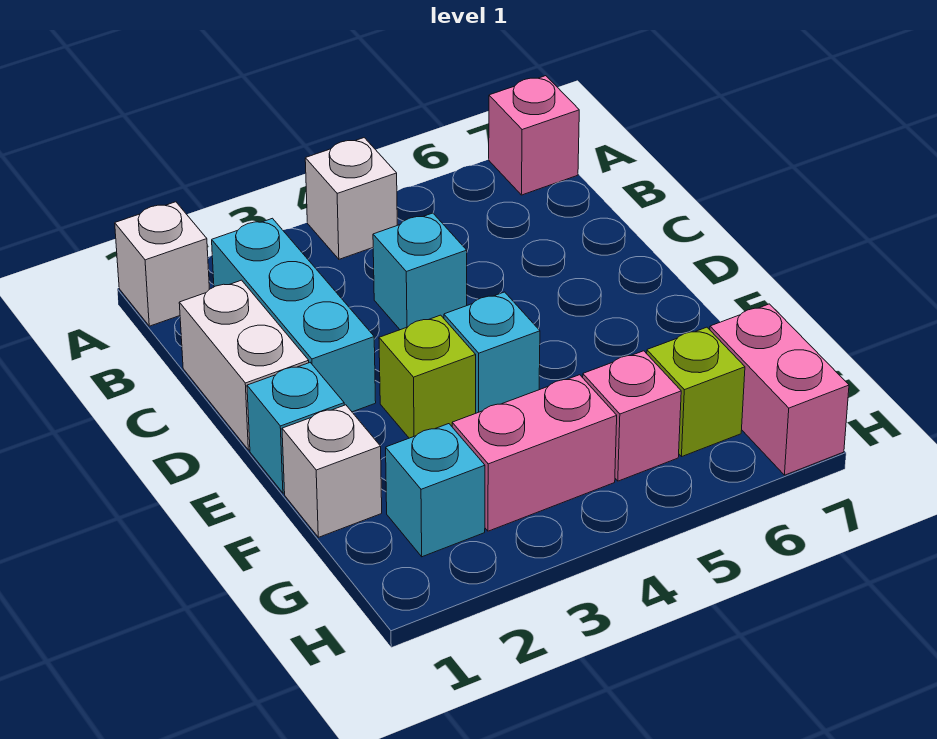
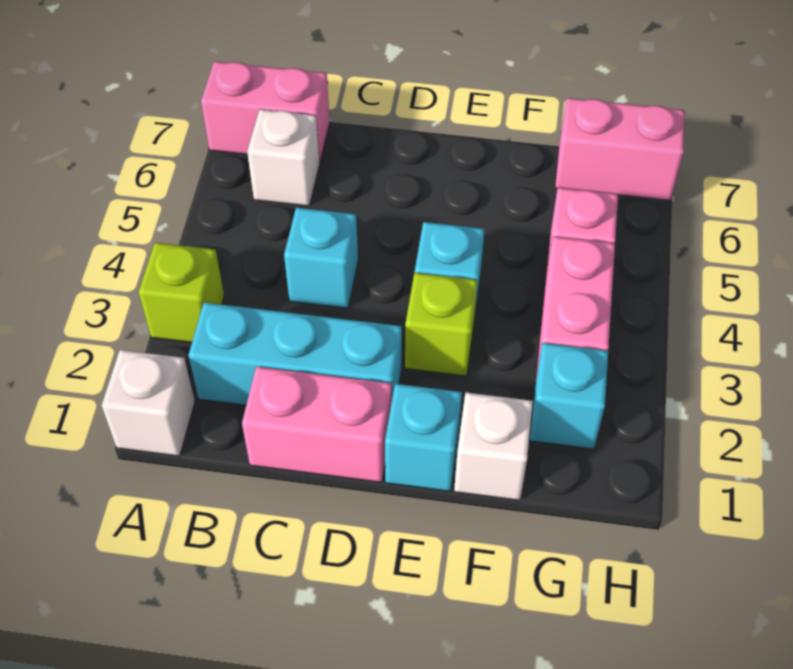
white brick A4 level 1 -> white brick B6 level 1
pink brick A7 level 1 -> pink brick A7:B7 level 1
white brick C1:D1 level 1 -> pink brick C1:D1 level 1
lime brick G6 level 1 -> lime brick A3 level 1

